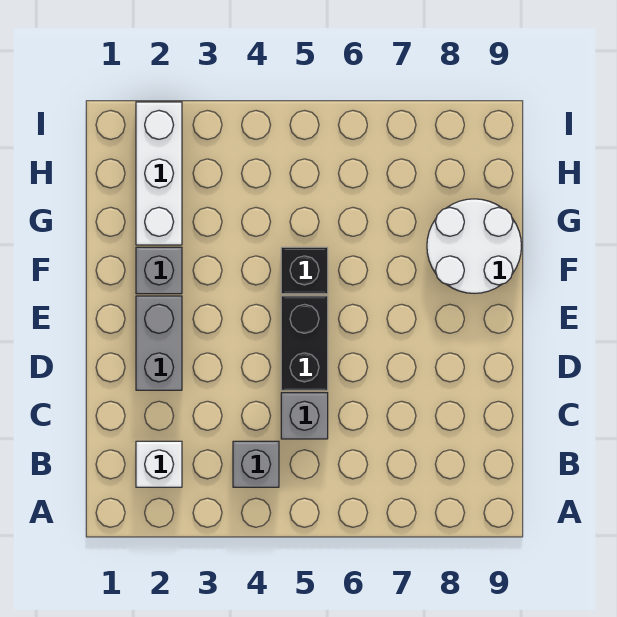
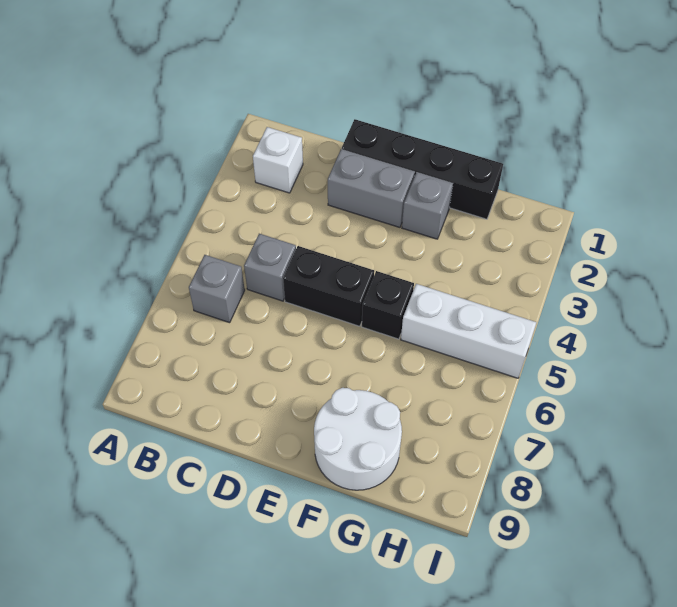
grey brick B4 level 1 -> grey brick B6 level 1
none -> black brick D1:G1 level 1
white brick G2:I2 level 1 -> white brick G5:I5 level 1

